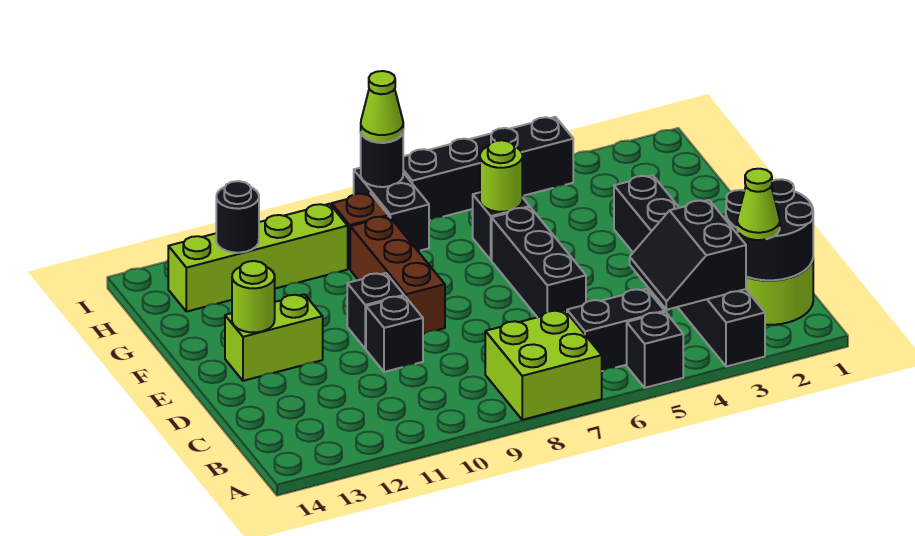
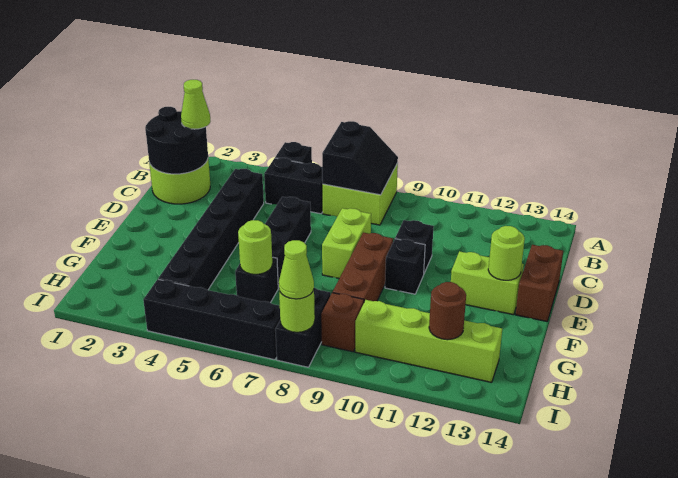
black brick A3:F3 level 1 -> black brick C4:H4 level 1
black slope B3:C4 level 2 top 3 -> black slope A7:B8 level 2 top 7
none -> lime brick D8:E8 level 1
none -> brown brick D14:E14 level 1
black round brick H12 level 2 -> brown round brick H12 level 2
black round brick I8 level 2 -> lime round brick I8 level 2

